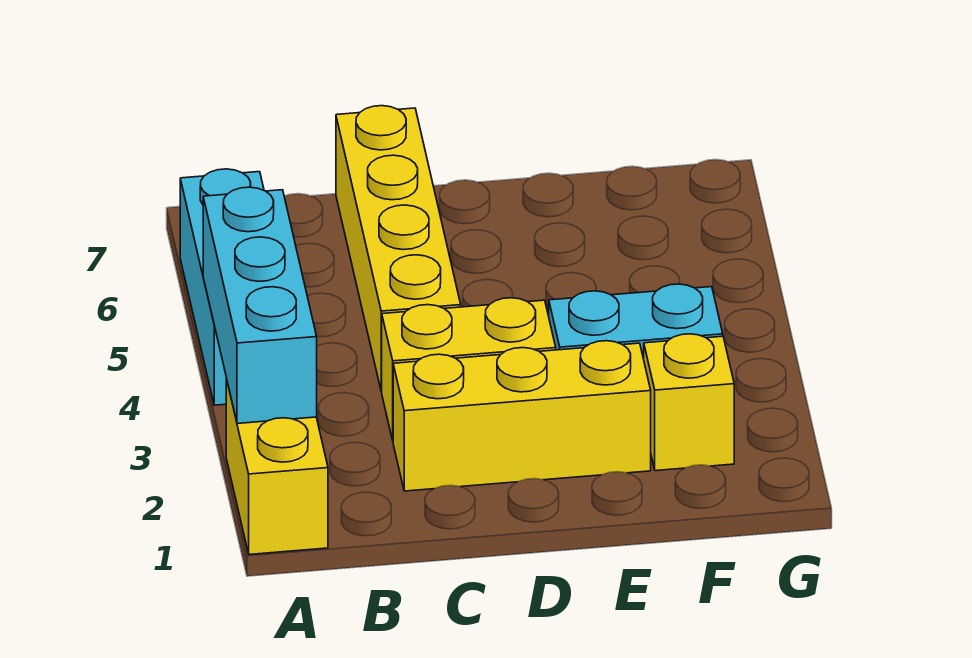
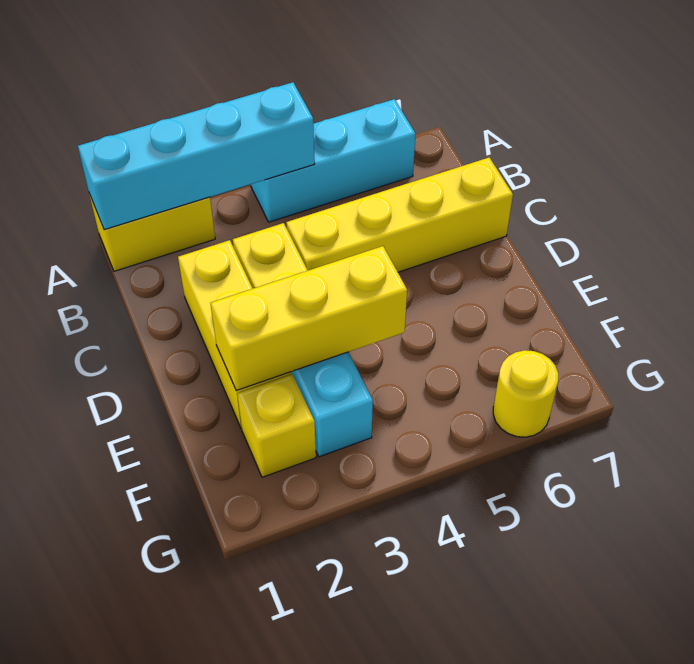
cyan brick A2:A4 level 2 -> cyan brick A1:A4 level 2
none -> yellow brick E2:E4 level 2
none -> yellow round brick G6 level 1

